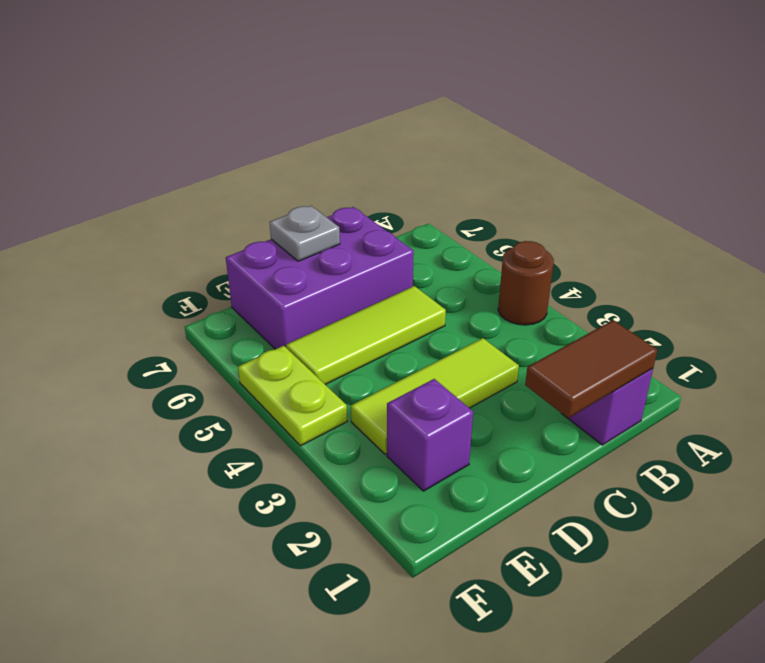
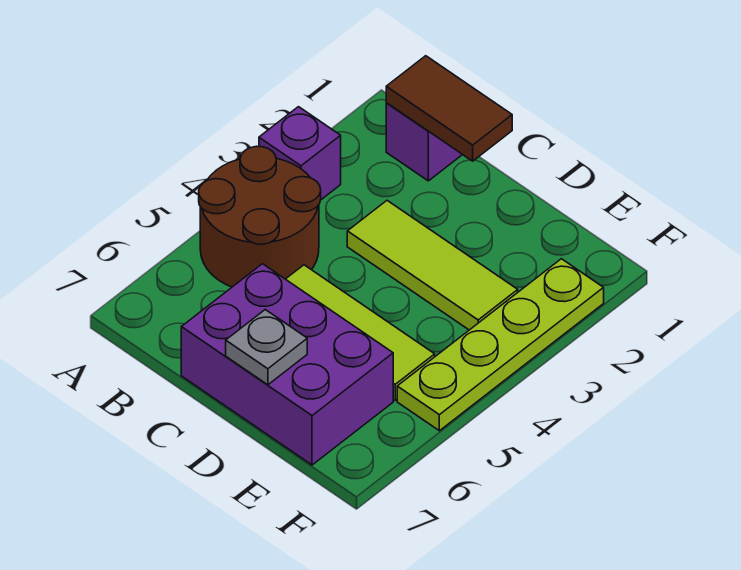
brown round brick A4 level 1 -> brown round brick A4:B5 level 1
purple brick E2 level 1 -> purple brick A3 level 1
lime plate F4:F5 level 1 -> lime plate F2:F5 level 1

